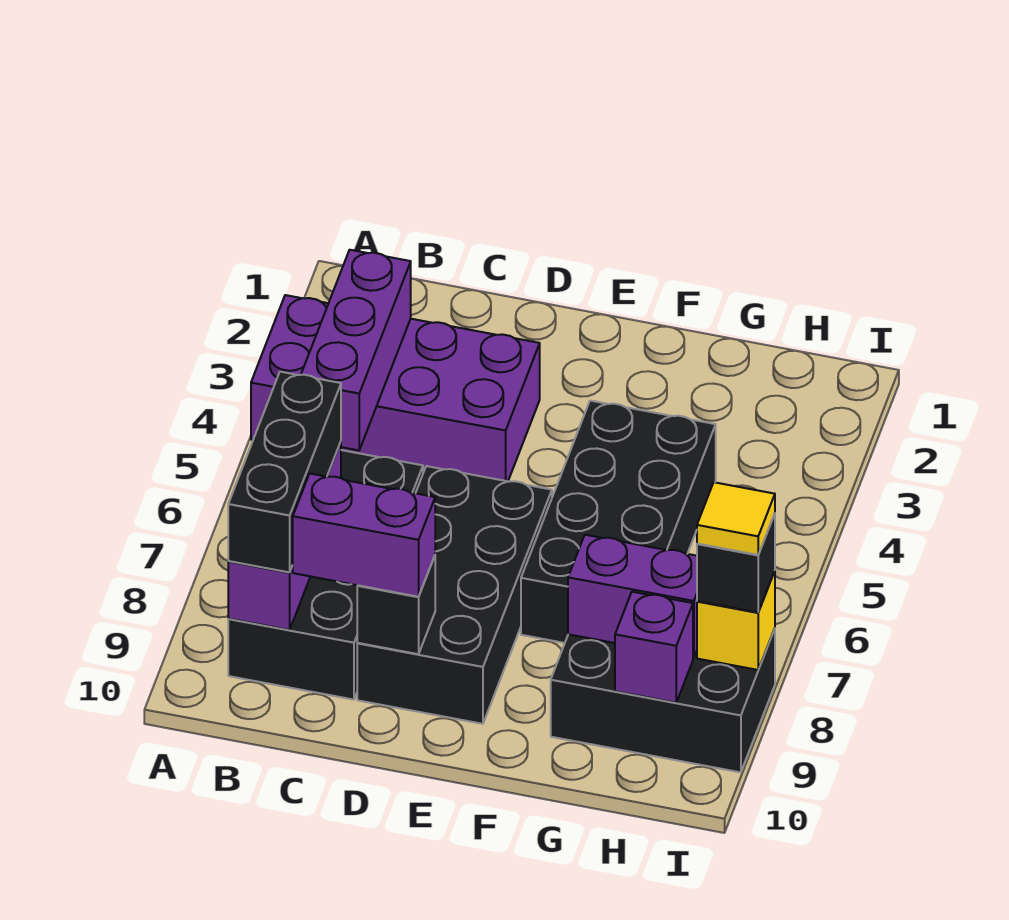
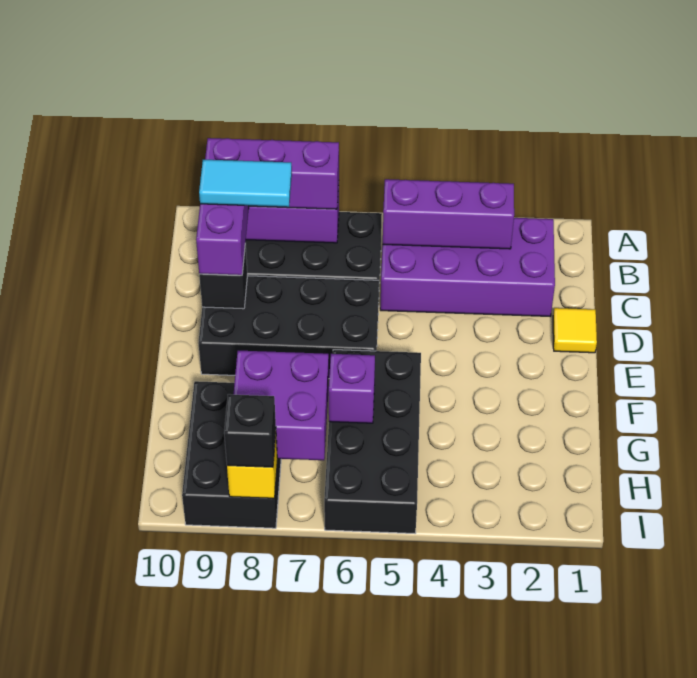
purple brick A3:D4 level 1 -> purple brick B2:C5 level 1
black brick B7:B9 level 3 -> purple brick B7:B9 level 3
none -> cyan tile C8:C9 level 4
black brick F4:G7 level 1 -> black brick F5:I6 level 1
purple brick G8:H8 level 2 -> purple brick G7:H8 level 2
purple brick H9 level 2 -> purple brick G6 level 2
yellow tile I8 level 4 -> yellow tile D1 level 1

